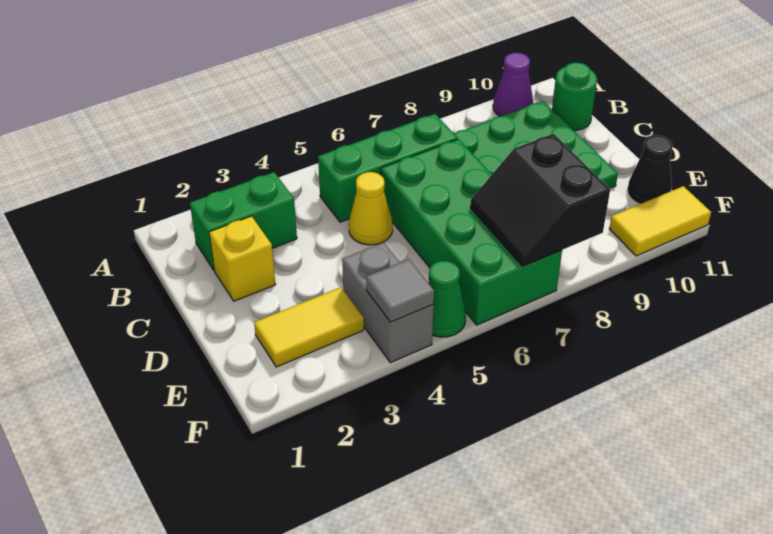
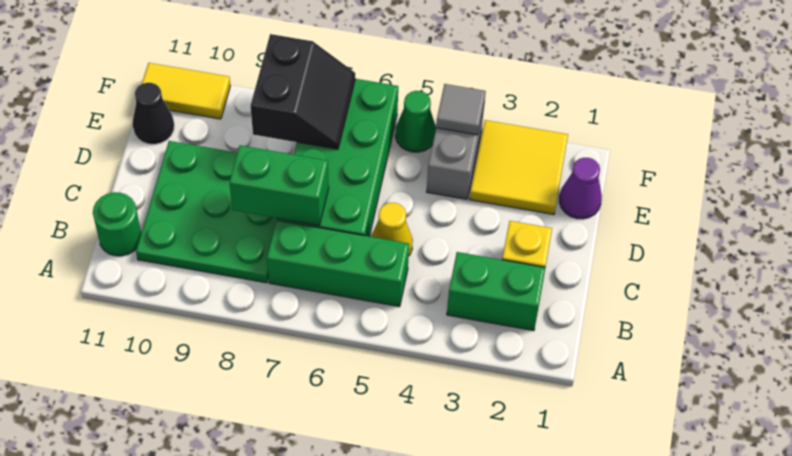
purple cone A10 level 1 -> purple cone E1 level 1
none -> green brick C7:C8 level 2
yellow tile E2:E3 level 1 -> yellow tile E2:F3 level 1

